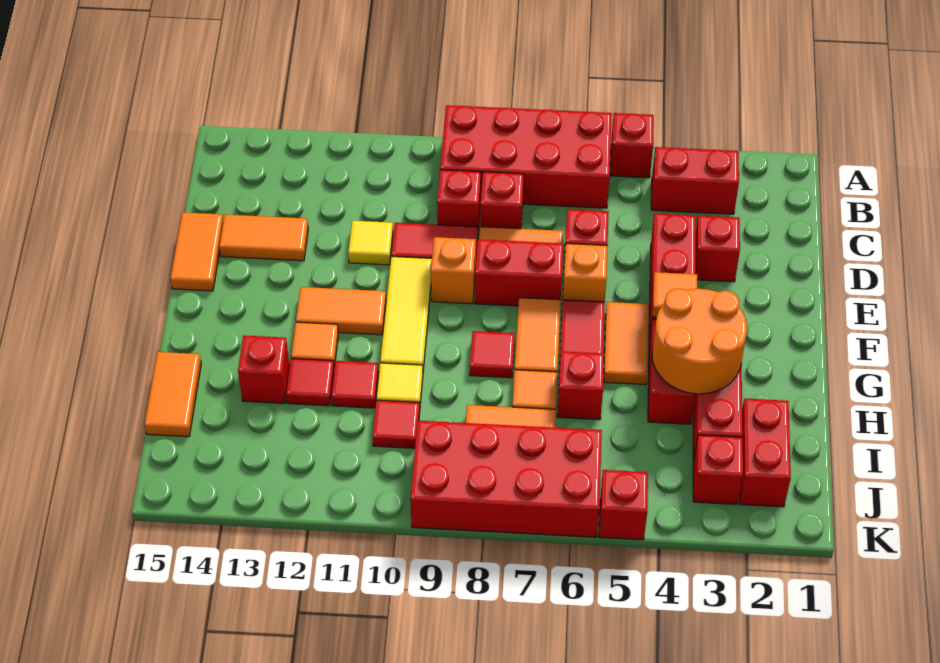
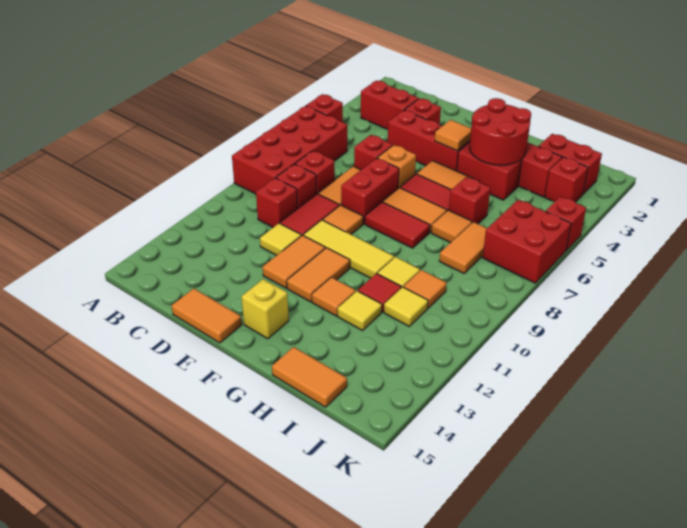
red brick B3:B4 level 1 -> red brick B3:C3 level 1
orange tile D13:D14 level 1 -> orange tile E11:E12 level 1
orange brick E9 level 1 -> orange tile E9 level 1
none -> yellow brick F14 level 1
orange round brick G3:H4 level 2 -> red round brick G3:H4 level 2
red tile G8 level 1 -> red tile F8:G8 level 1
red tile H12 level 1 -> yellow tile H12 level 1
red brick H13 level 1 -> red brick C10 level 1
red tile I10 level 1 -> orange tile I10 level 1
none -> yellow tile I11 level 1
red brick J6:K9 level 1 -> red brick J6:K7 level 1

